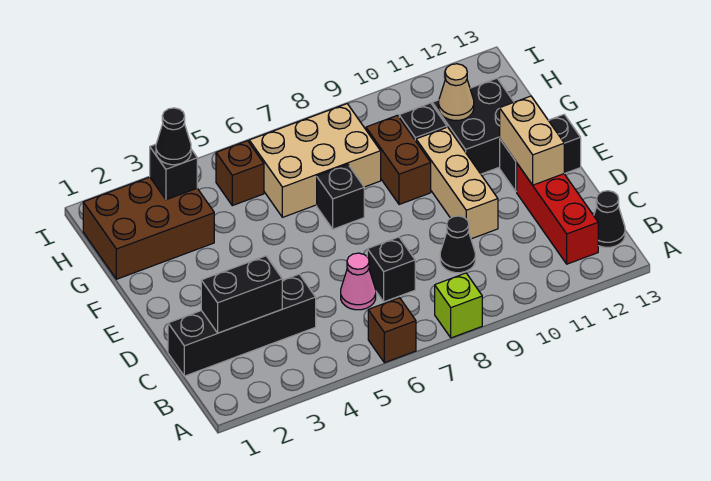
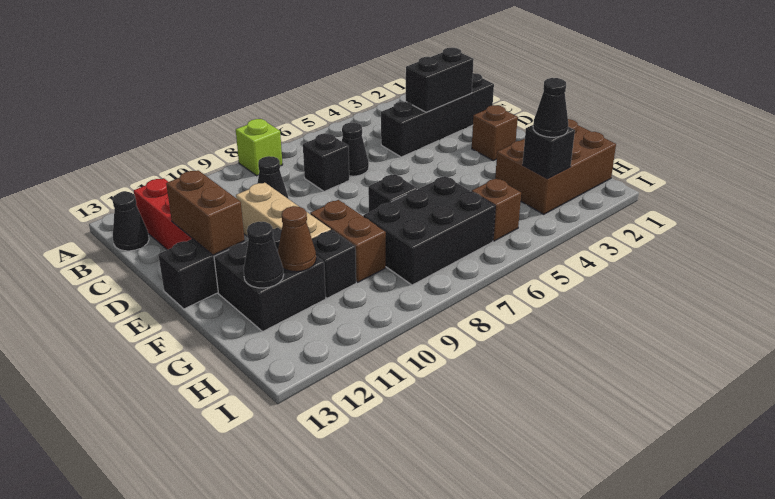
brown brick A6 level 1 -> brown brick E2 level 1
pink cone C6 level 1 -> black cone C6 level 1
tan brick D12:E12 level 2 -> brown brick D12:E12 level 2
tan brick G6:H8 level 1 -> black brick G6:H8 level 1
tan cone G11 level 2 -> brown cone G11 level 2
none -> black cone G12 level 2

